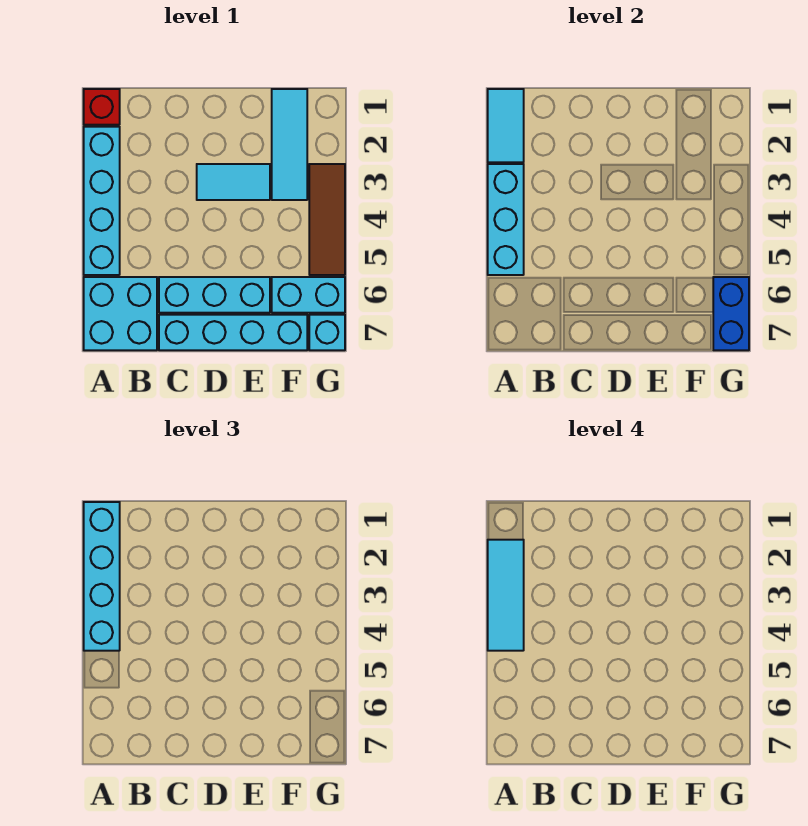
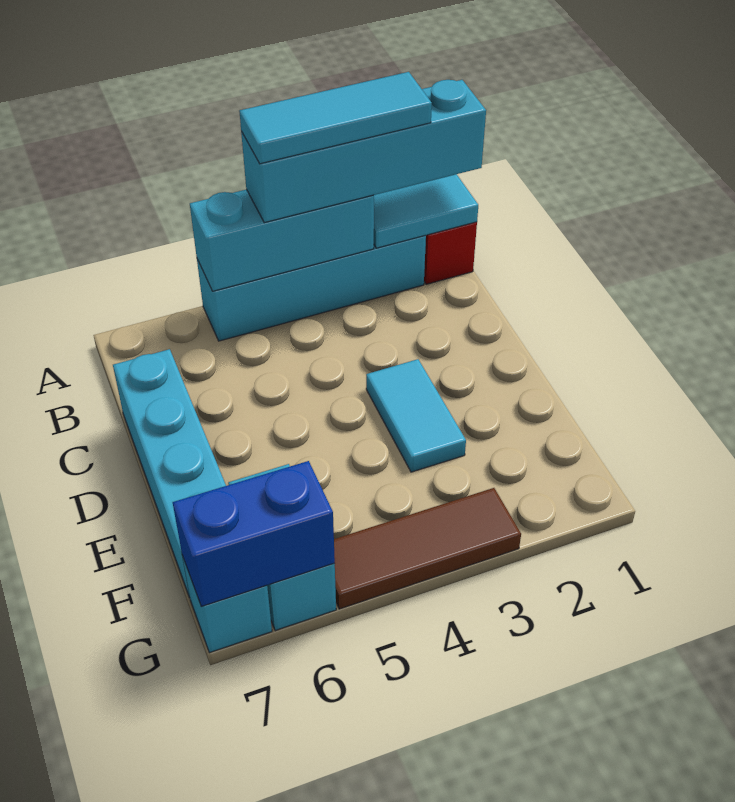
cyan brick A6:B7 level 1 -> none
cyan brick C6:E6 level 1 -> none
cyan tile F1:F3 level 1 -> none

